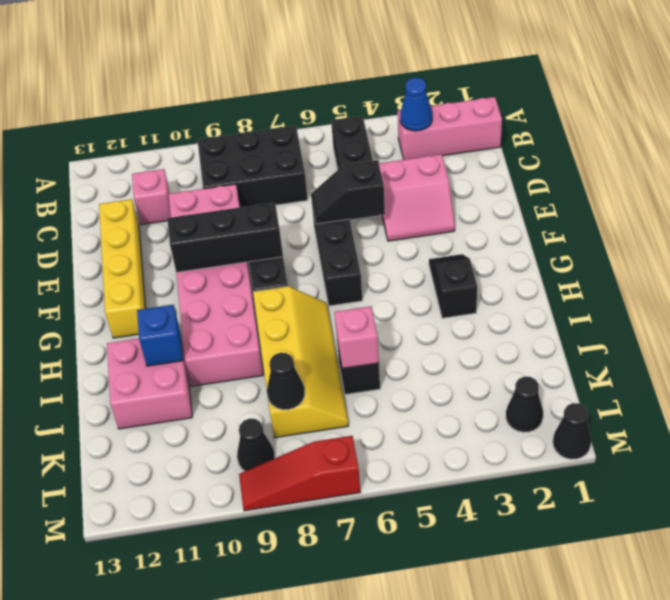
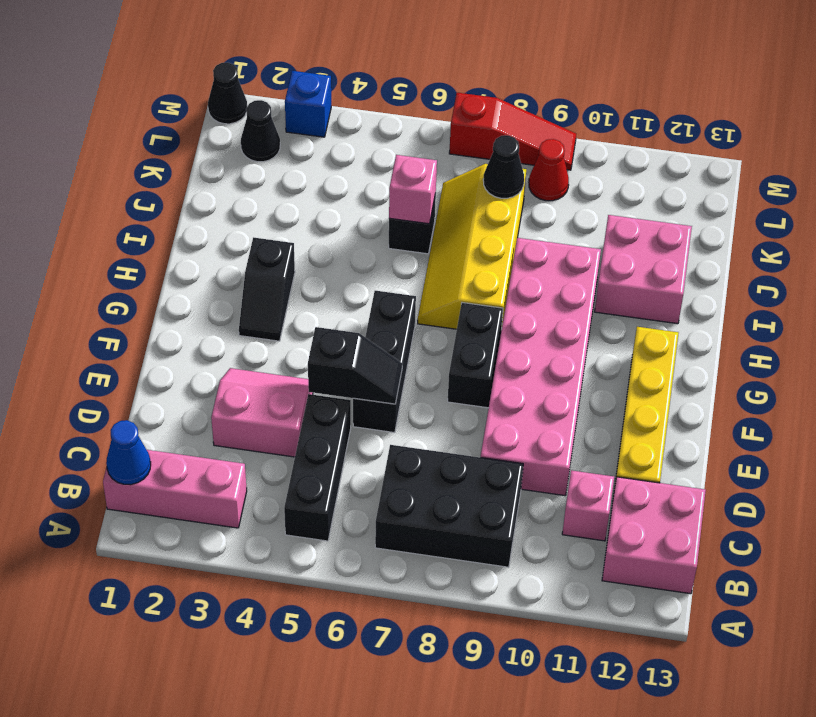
blue cone B3 level 2 -> blue cone B1 level 2
none -> pink brick B12:C13 level 1
black brick F8:F10 level 2 -> none
blue brick I11 level 2 -> blue brick M3 level 1
black cone L9 level 1 -> red cone L9 level 1

